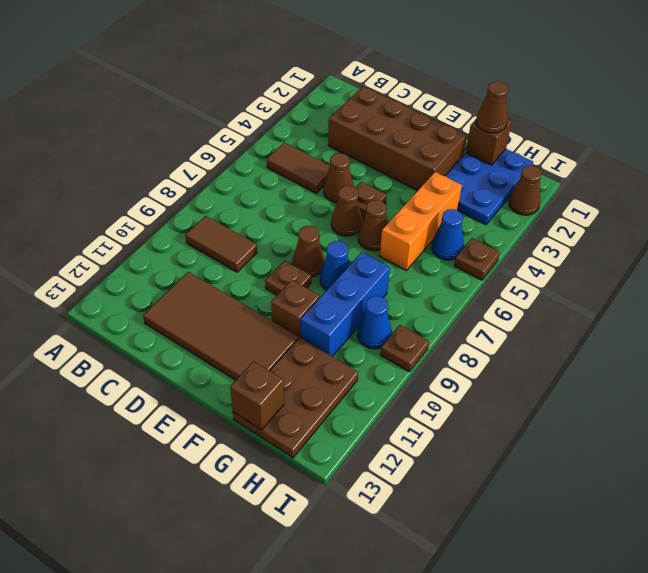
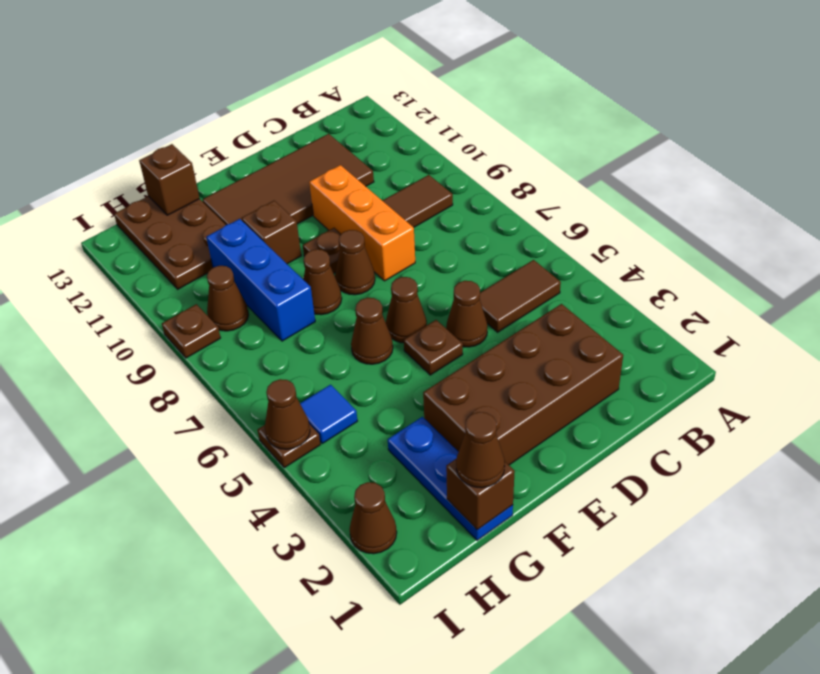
blue cone F8 level 1 -> brown cone F8 level 1
blue plate G1:H3 level 1 -> blue plate G1:G3 level 1
orange brick G4:G6 level 1 -> orange brick D8:D10 level 1
blue cone H5 level 1 -> blue tile H5 level 1
blue cone H9 level 1 -> brown cone H9 level 1
none -> brown cone I5 level 2

